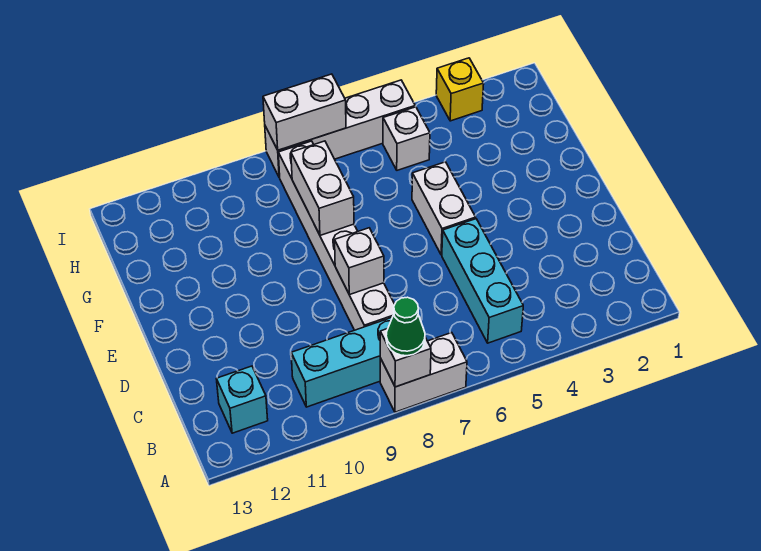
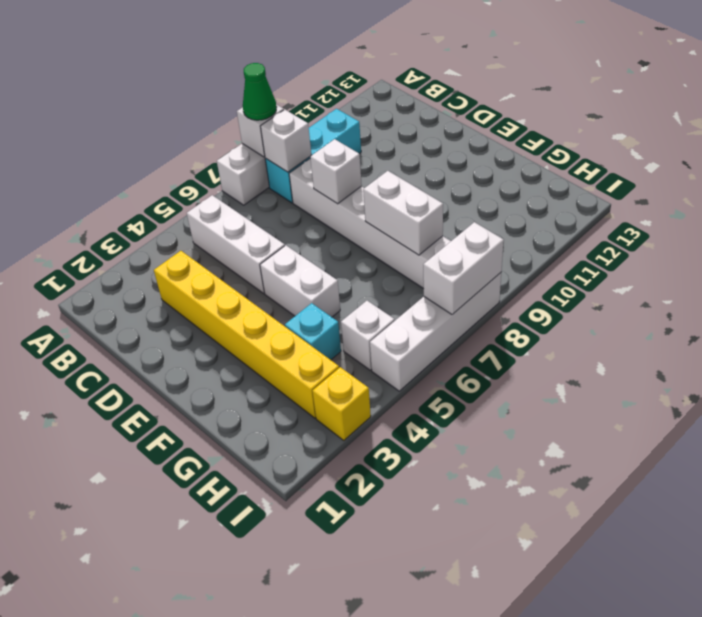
cyan brick B5:D5 level 1 -> white brick B5:D5 level 1
none -> white brick B8 level 2
cyan brick B12 level 1 -> cyan brick G4 level 1
none -> yellow brick C3:H3 level 1

